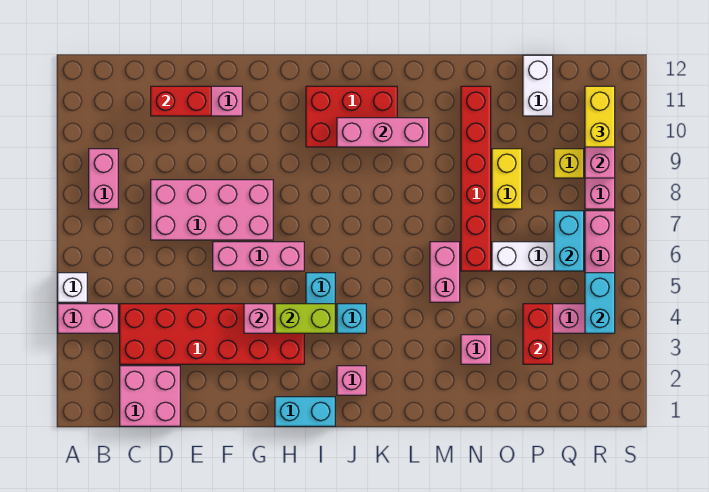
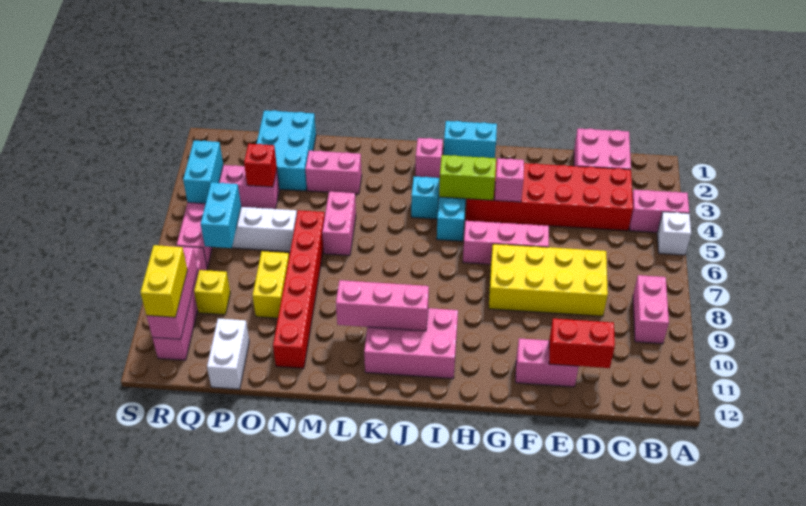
pink brick D7:G8 level 1 -> yellow brick D7:G8 level 1
red brick I10:K11 level 1 -> pink brick I10:K11 level 1
pink brick N3 level 1 -> pink brick M3:N3 level 1
none -> cyan brick O1:P3 level 1
red brick P3:P4 level 2 -> red brick P4 level 2

